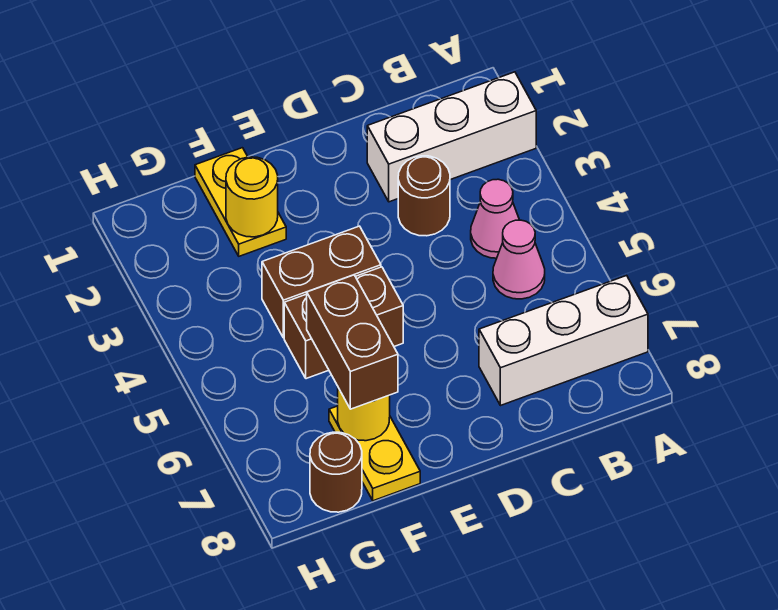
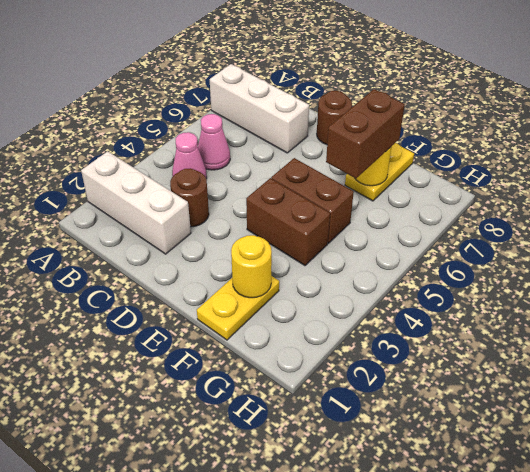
brown round brick G8 level 1 -> brown round brick D8 level 1

